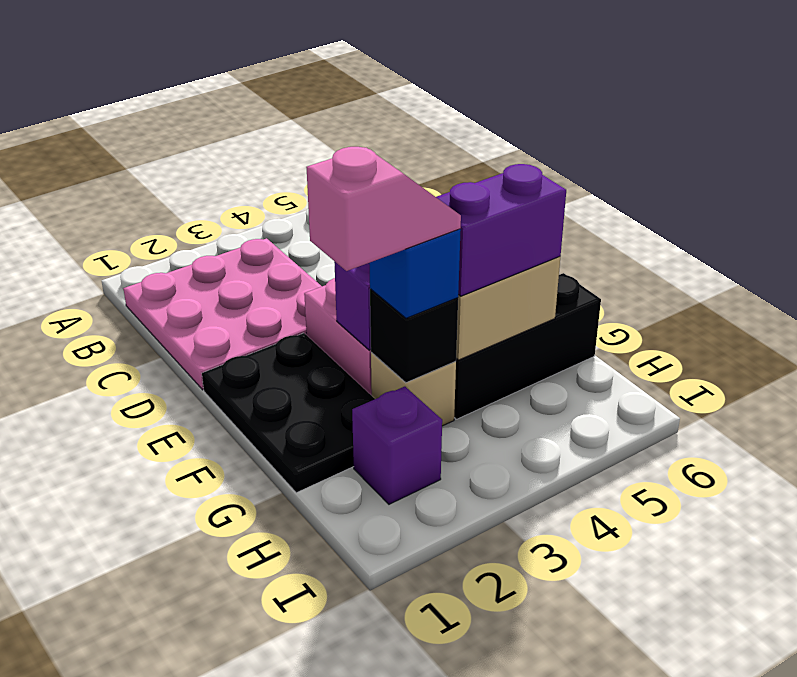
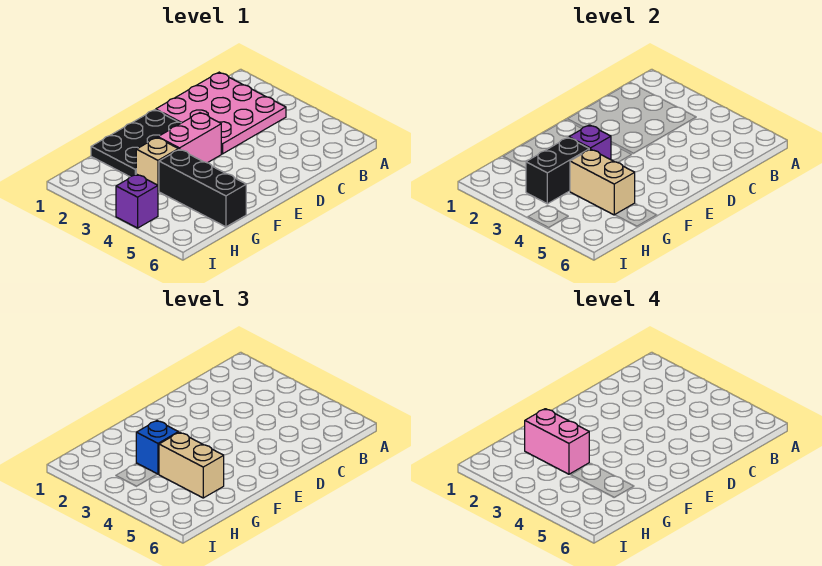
pink slope G2:G3 level 4 top 2 -> pink brick G2:G3 level 4
black brick G3 level 2 -> black brick G3:H3 level 2
purple brick G4:G5 level 3 -> tan brick G4:G5 level 3
purple brick H2 level 1 -> purple brick I4 level 1

